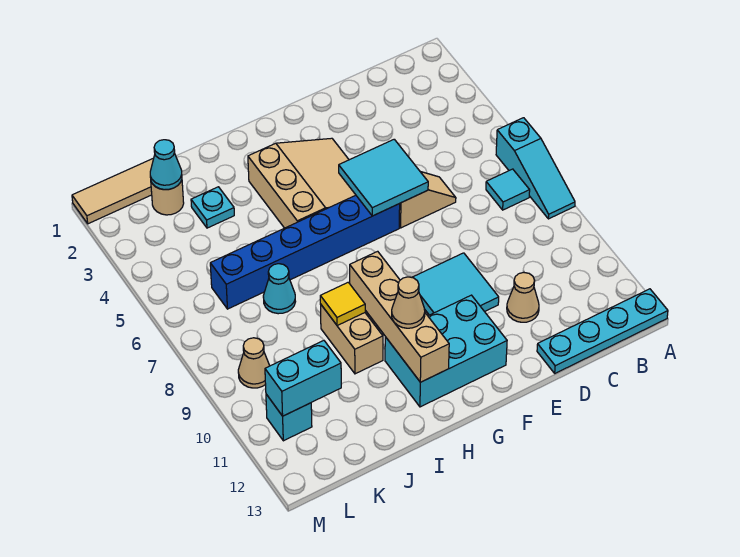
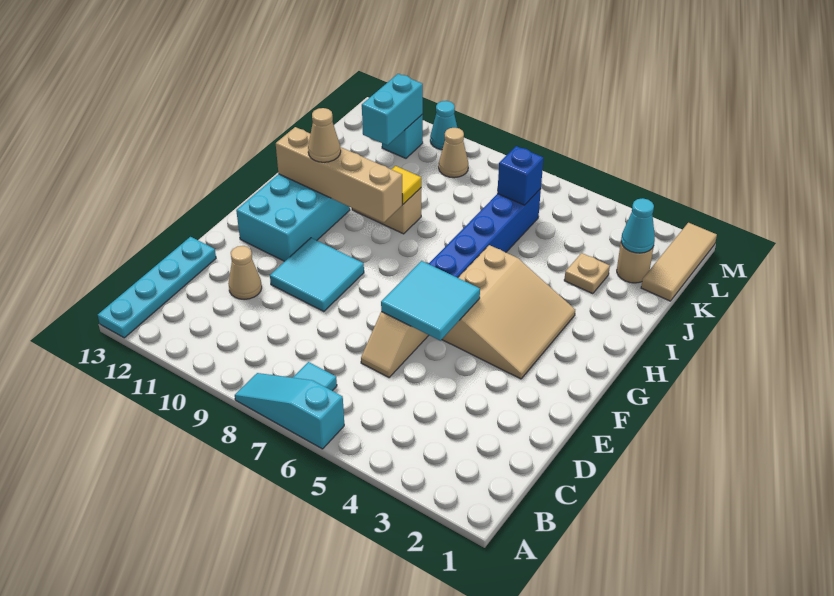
tan slope F3:H5 level 1 top H -> tan slope F3:H5 level 1 top 5
cyan plate J3 level 1 -> tan plate J3 level 1
cyan cone J7 level 1 -> cyan cone M10 level 1
none -> blue brick K6 level 2

